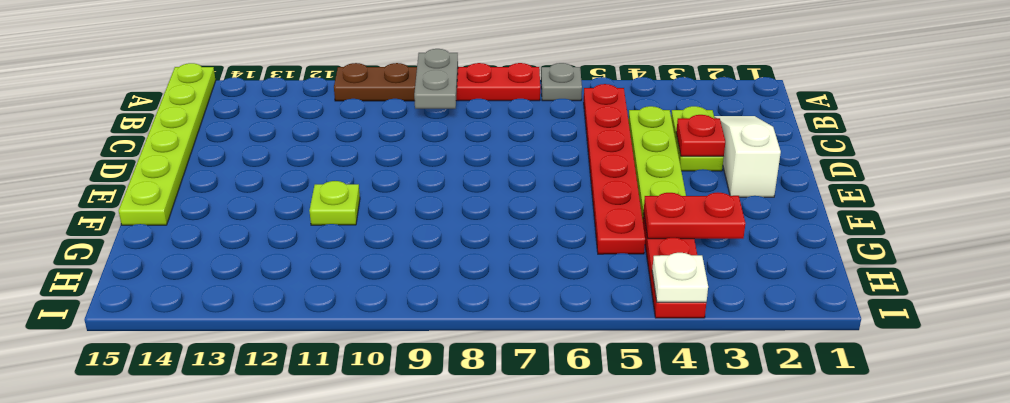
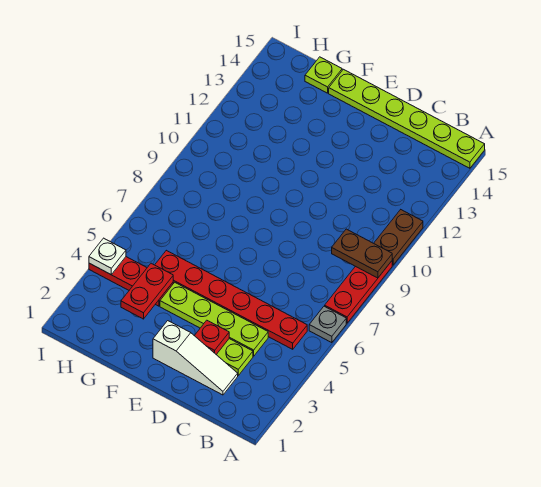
grey plate A9:B9 level 2 -> brown plate A9:B9 level 2
lime plate F11 level 1 -> lime plate G15 level 1

